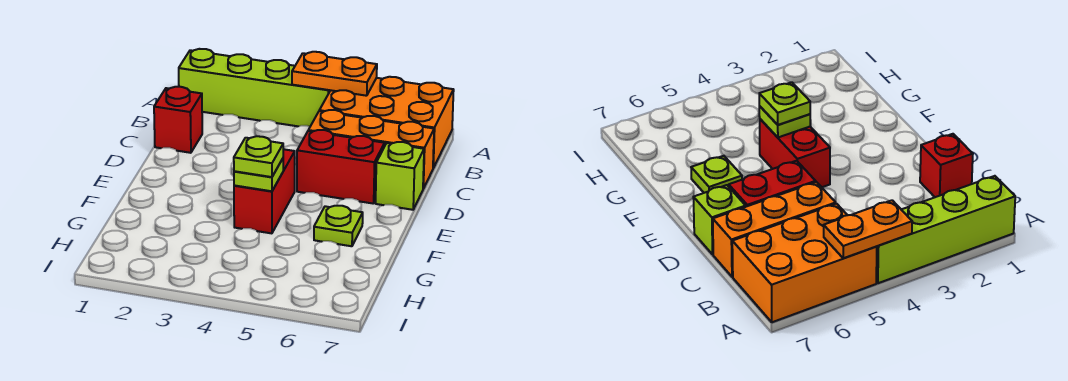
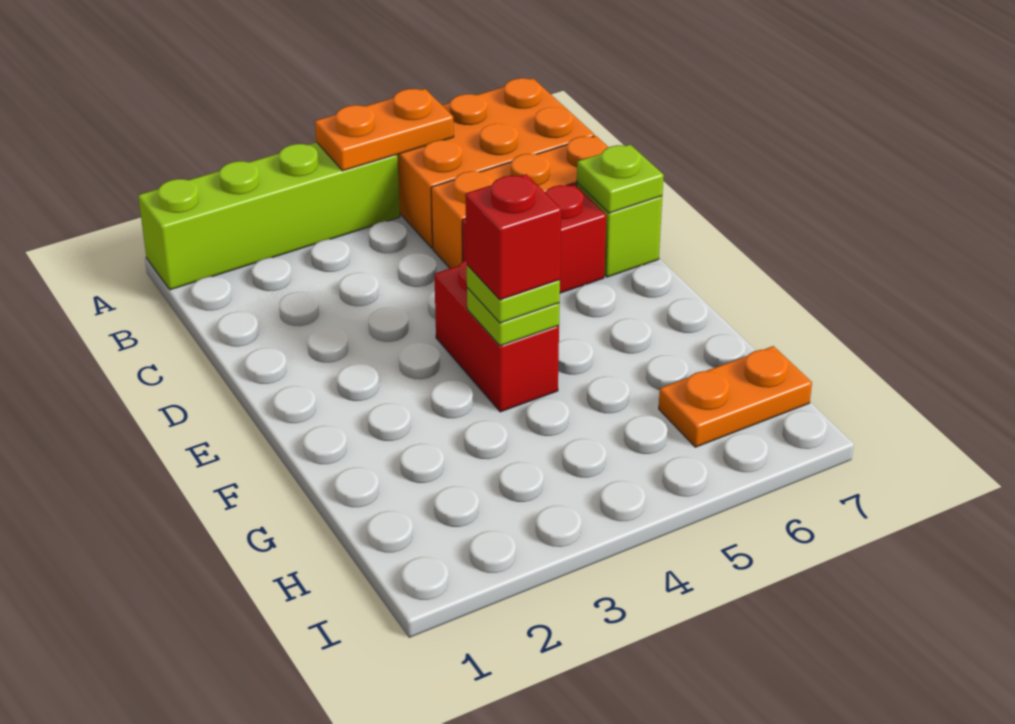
red brick C1 level 1 -> red brick F4 level 4
lime plate F6 level 1 -> lime plate D7 level 2
none -> orange plate H6:H7 level 1

